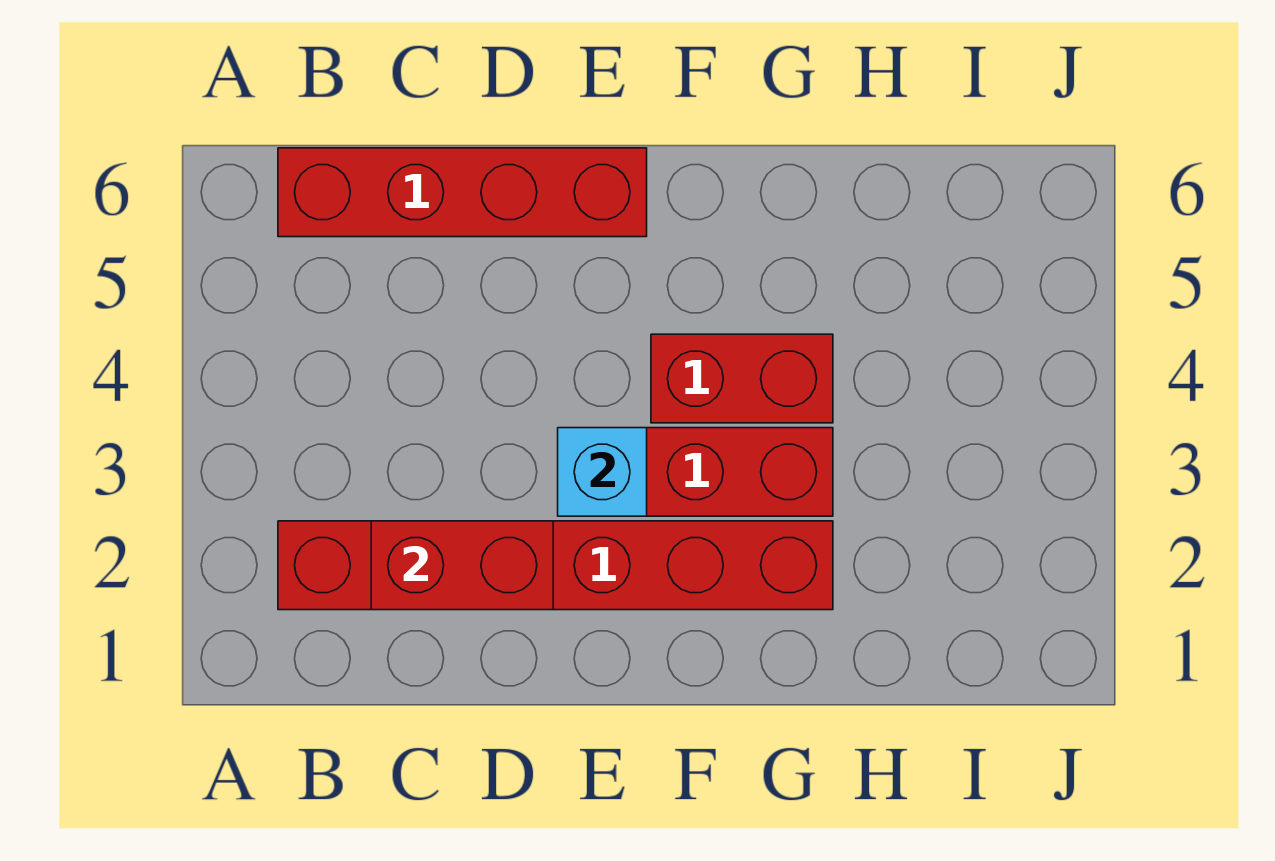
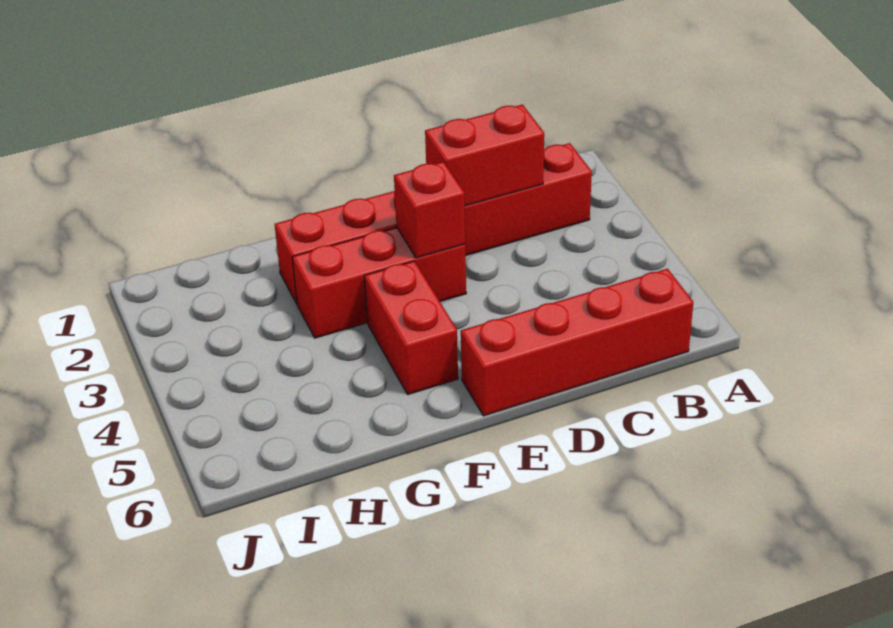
cyan brick E3 level 2 -> red brick E3 level 2
red brick F4:G4 level 1 -> red brick F4:F5 level 1

